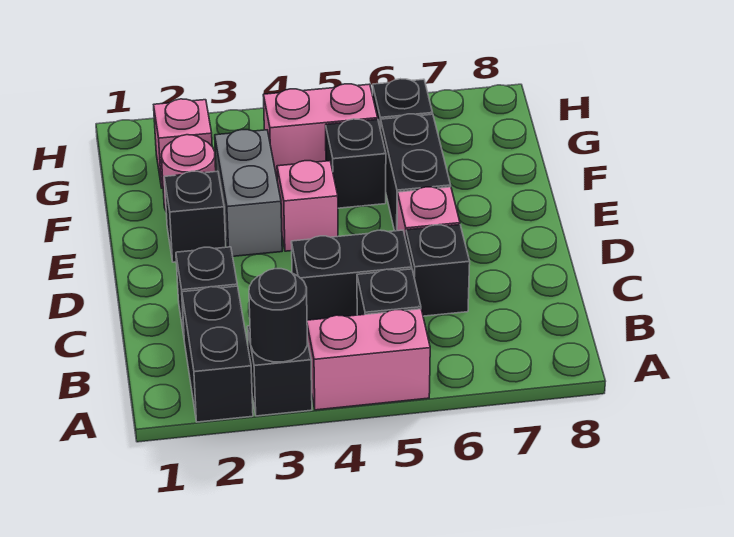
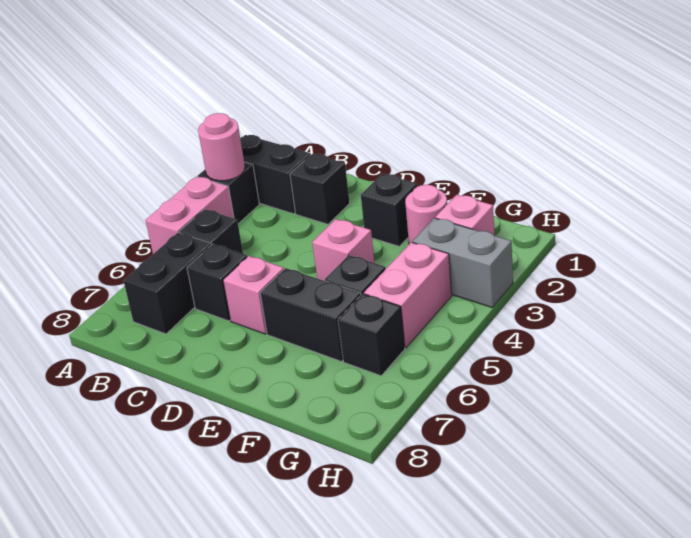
black round brick A3 level 2 -> pink round brick A3 level 2
black brick C4:C5 level 1 -> black brick B6:B7 level 1
grey brick E3:F3 level 1 -> grey brick G3:H3 level 1

